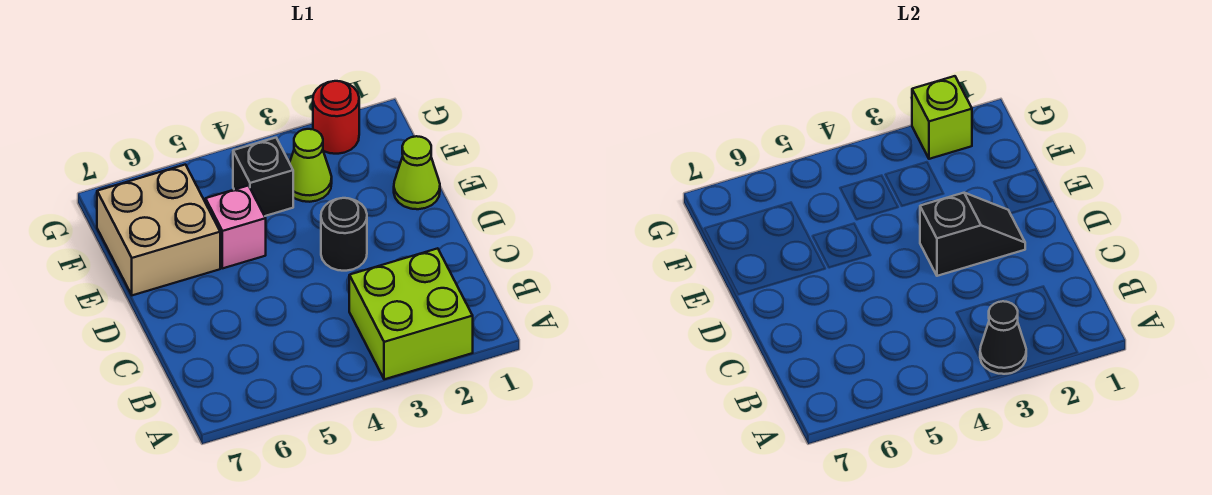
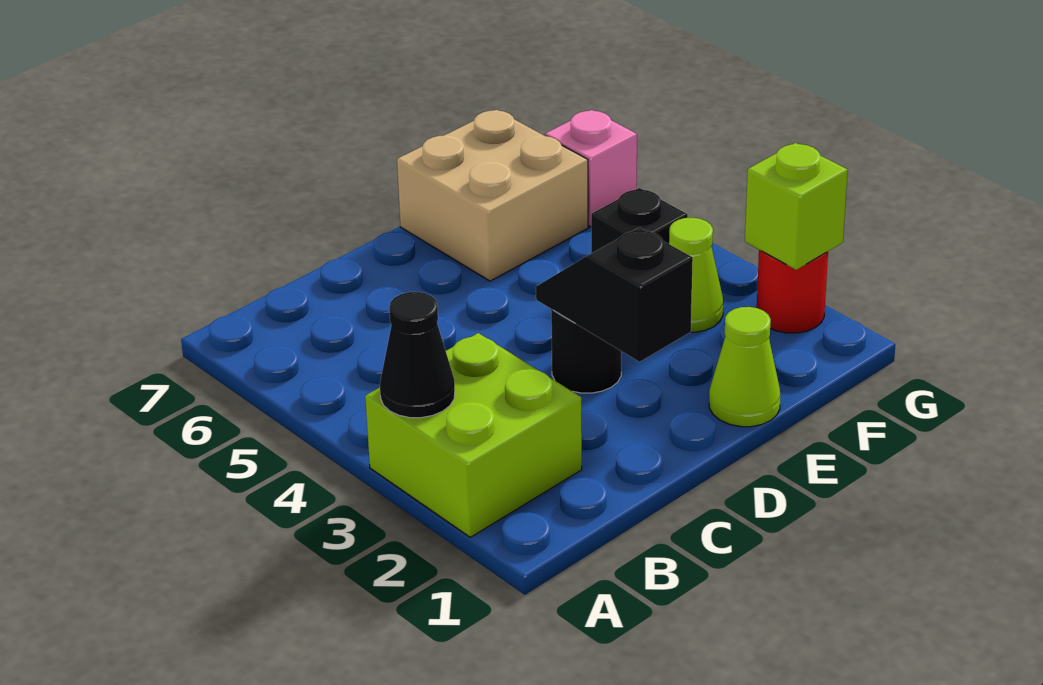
black slope D2:D3 level 2 top 3 -> black slope D2:D3 level 2 top 2
pink brick E5 level 1 -> pink brick G6 level 1

